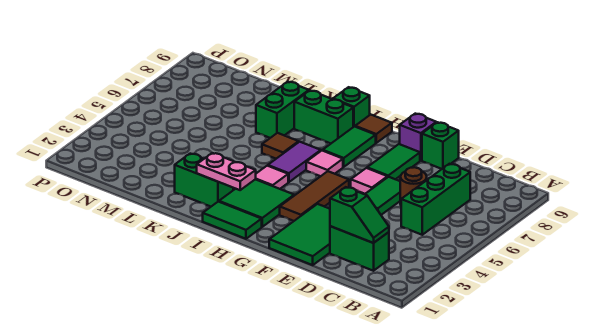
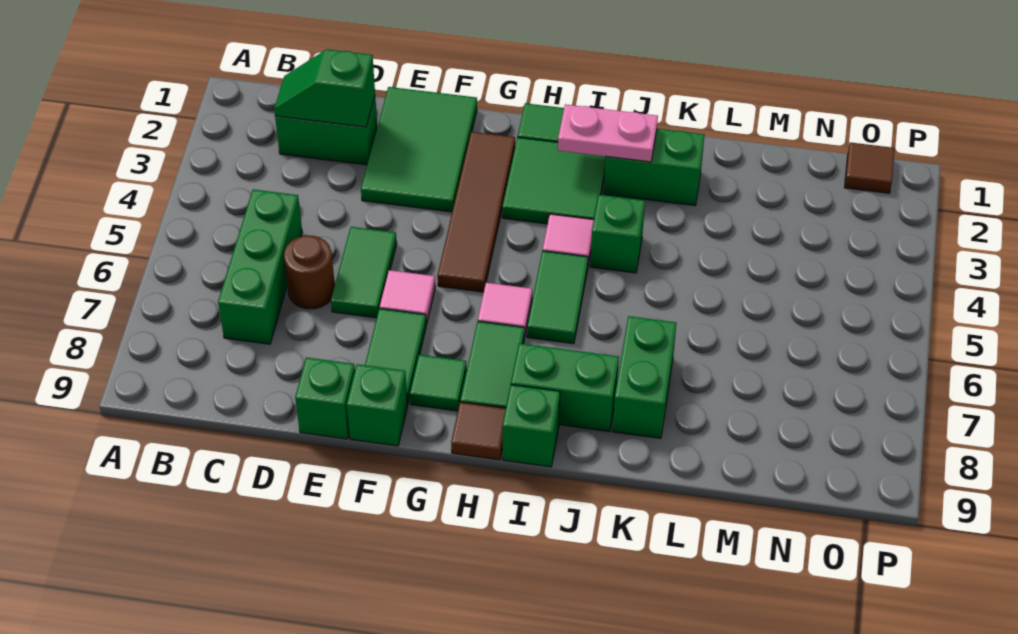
purple brick F9 level 1 -> green brick F9 level 1
brown tile G3:G5 level 1 -> brown tile G2:G5 level 1
none -> green tile G8 level 1
purple tile I5:I6 level 1 -> green tile I5:I6 level 1
none -> green brick J4 level 1
brown tile J6 level 1 -> brown tile O1 level 1

